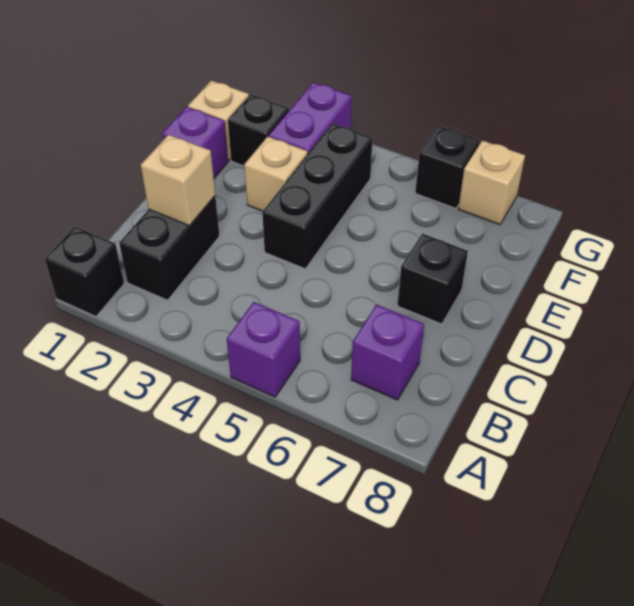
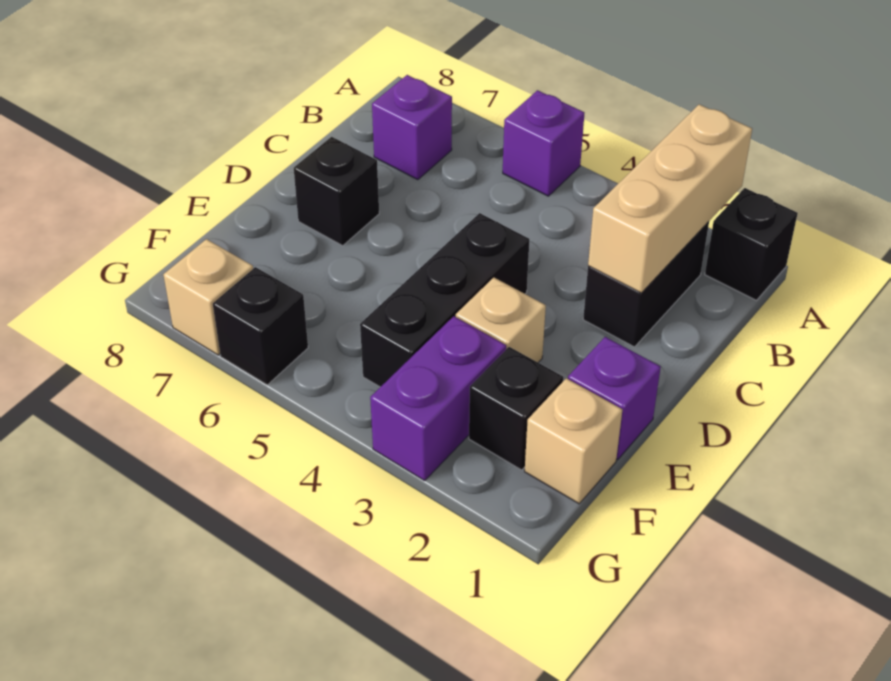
tan brick C2 level 2 -> tan brick A2:C2 level 2

